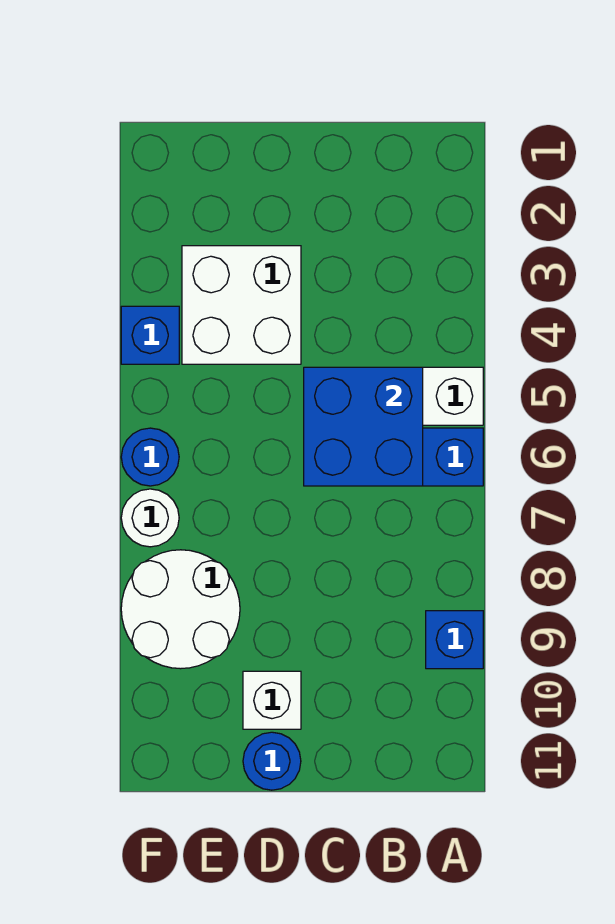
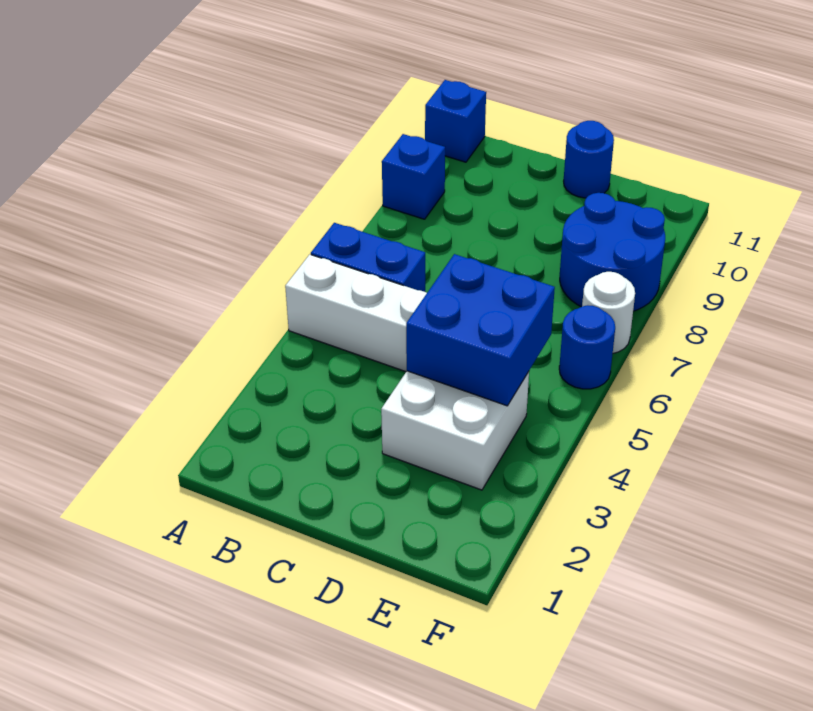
blue brick B5:C6 level 2 -> blue brick D4:E5 level 2
white brick D10 level 1 -> none
white round brick E8:F9 level 1 -> blue round brick E8:F9 level 1
blue brick F4 level 1 -> blue brick A11 level 1

